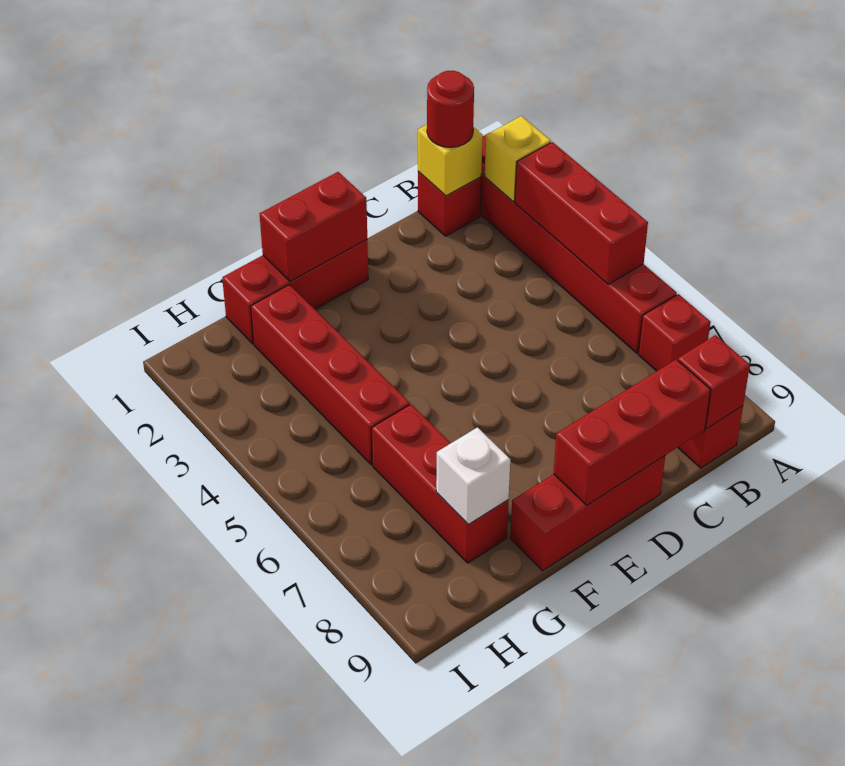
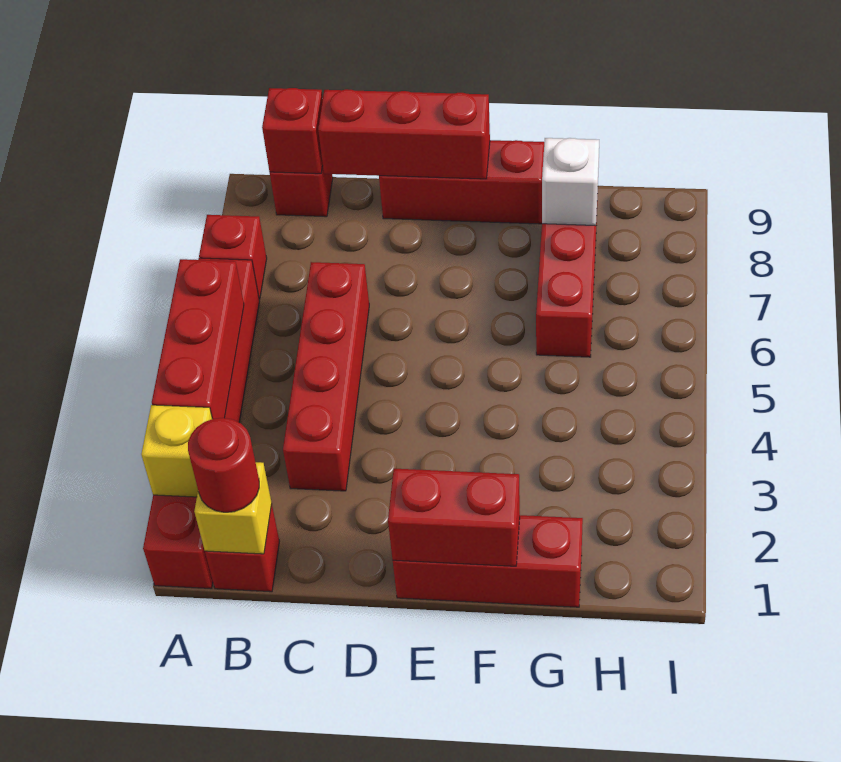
red brick G2:G5 level 1 -> red brick C3:C6 level 1

